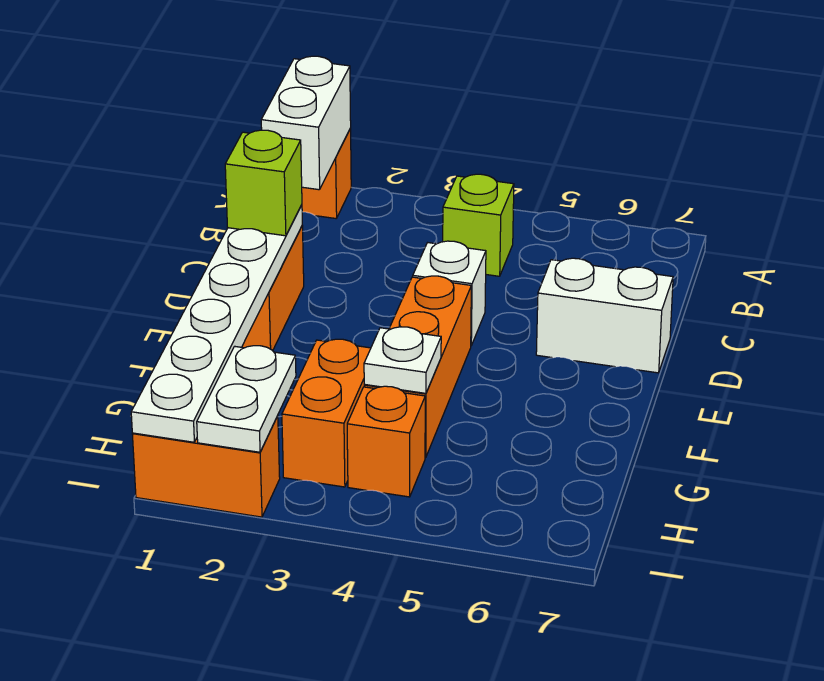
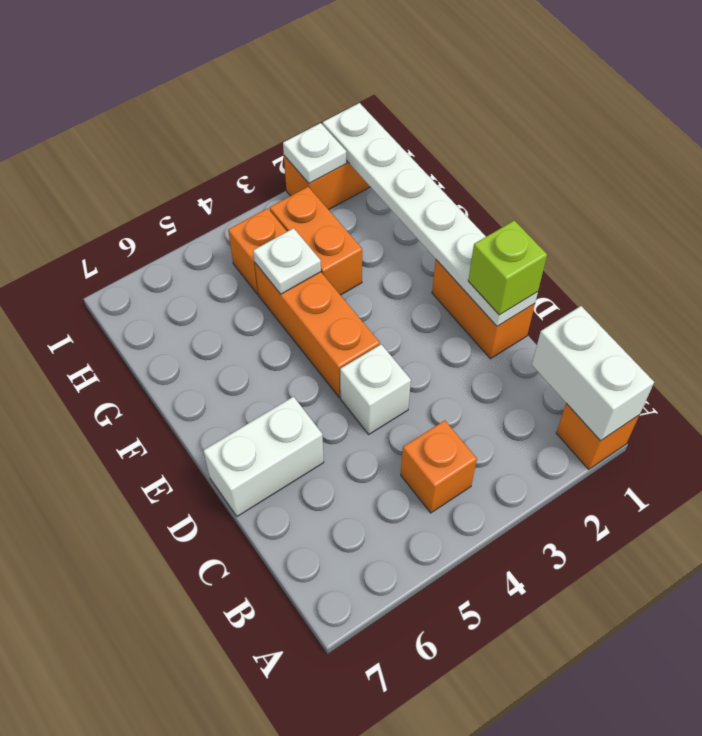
lime brick B4 level 1 -> orange brick B4 level 1
white plate H2:I2 level 2 -> white plate I2 level 2

